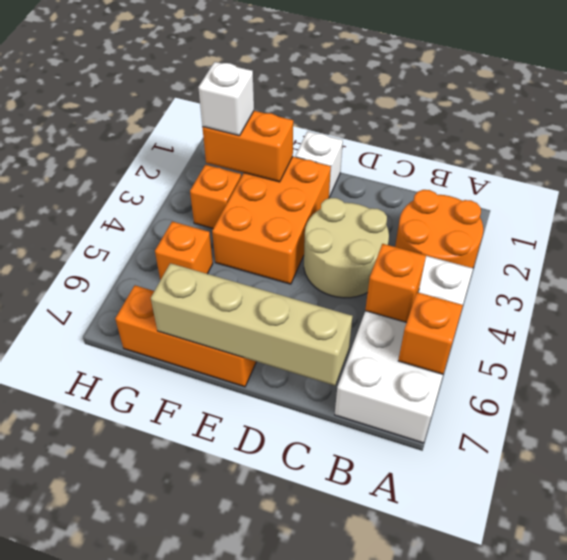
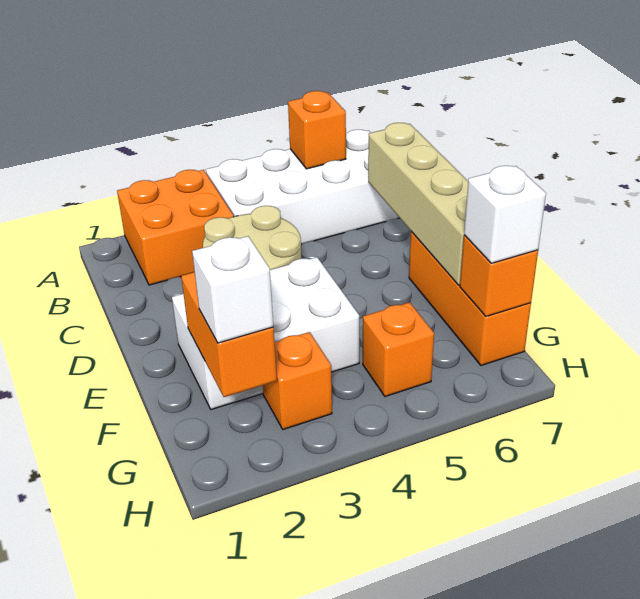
orange round brick A2:B3 level 1 -> orange brick A2:B3 level 1
orange brick B5 level 2 -> orange brick G7 level 2
white brick E1 level 1 -> white brick G7 level 3
orange brick E2:F4 level 1 -> white brick E2:F4 level 1

